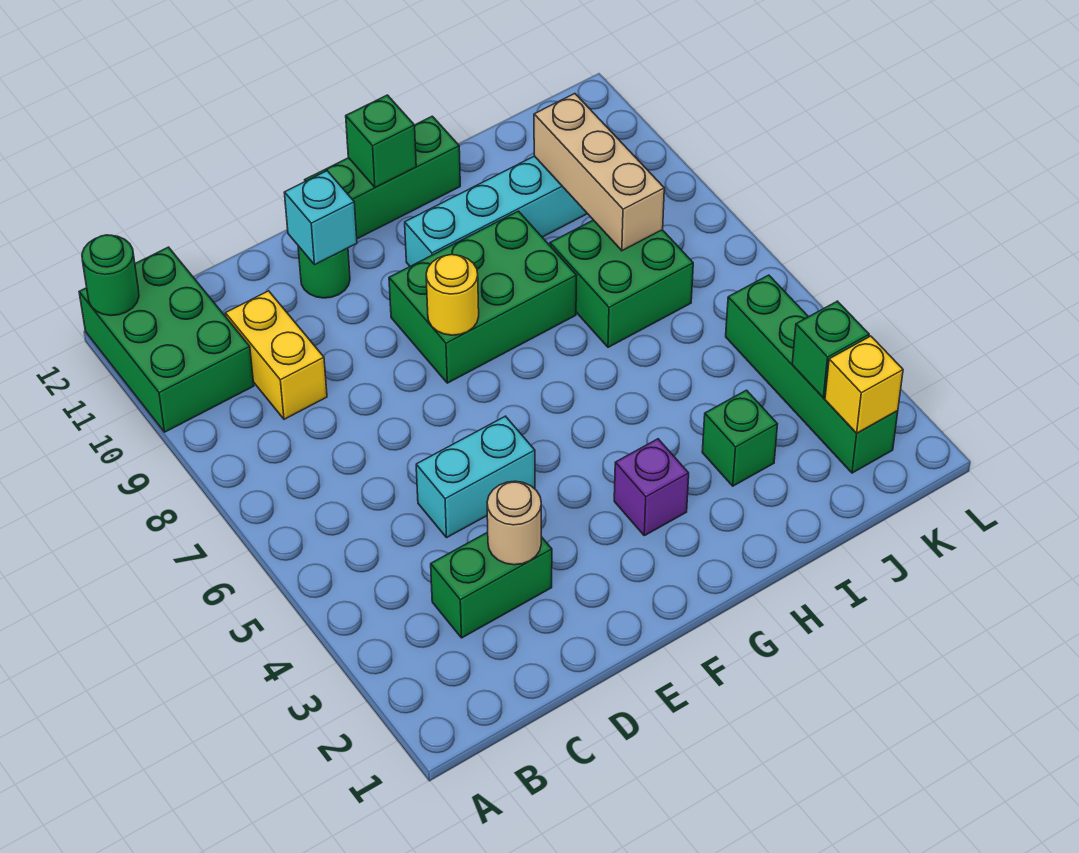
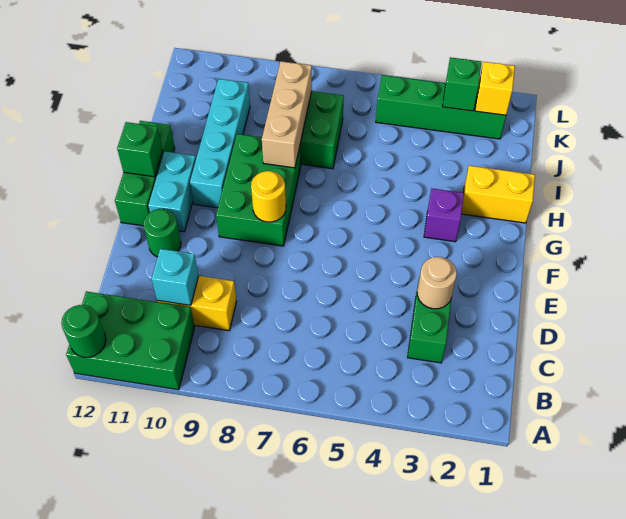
cyan brick D5:E5 level 1 -> cyan brick F11:G11 level 1
cyan brick E11 level 2 -> cyan brick C10 level 2
none -> yellow brick H1:H2 level 1
green brick I3 level 1 -> none
tan brick J8:J10 level 2 -> tan brick H8:J8 level 2

